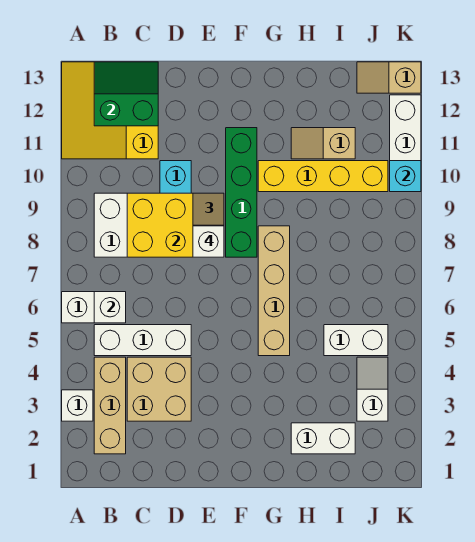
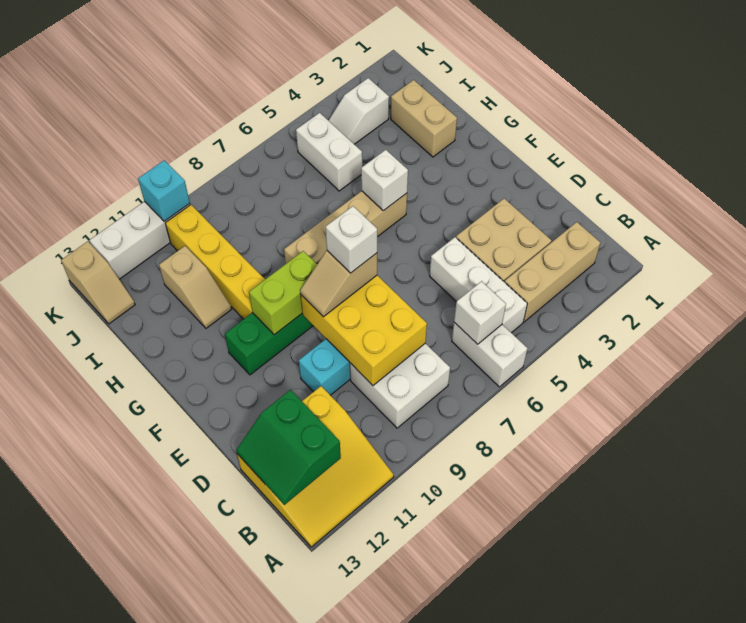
white brick A3 level 1 -> white brick G5 level 2
none -> lime brick F9:F10 level 2
white brick H2:I2 level 1 -> tan brick H2:I2 level 1

